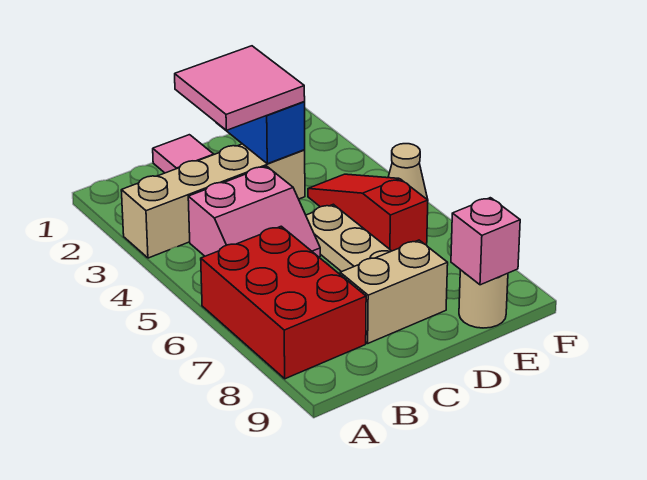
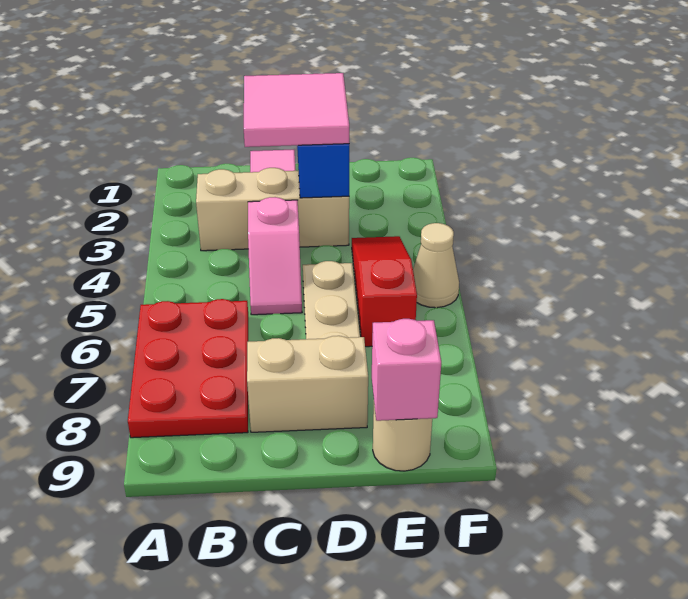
tan brick A3:D3 level 1 -> tan brick B3:D3 level 1
red brick A6:B8 level 1 -> red plate A6:B8 level 1
pink slope B4:C5 level 1 top 4 -> pink slope C4:C5 level 1 top 4

